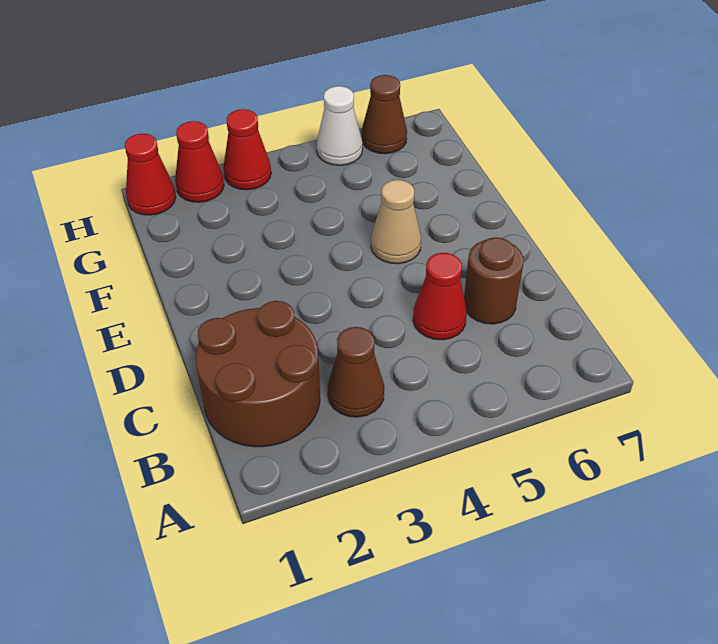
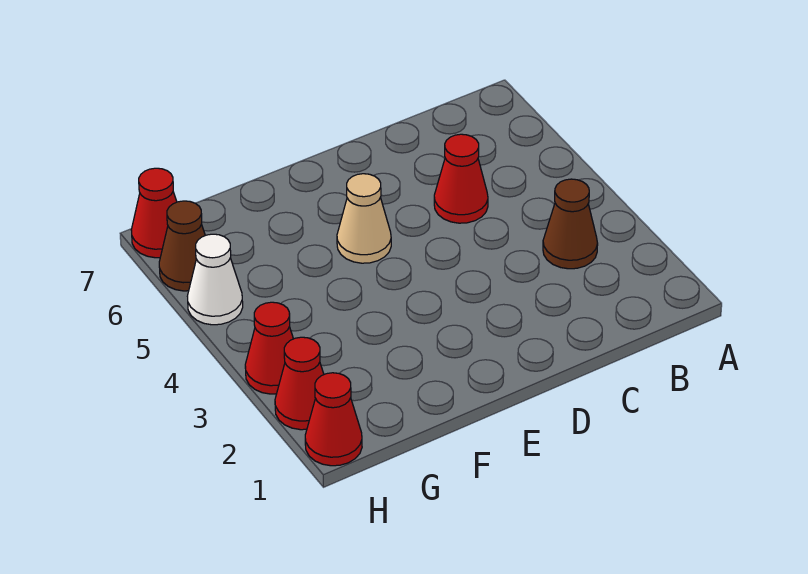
brown round brick B1:C2 level 1 -> none
brown round brick C6 level 1 -> none
none -> red cone H7 level 1

